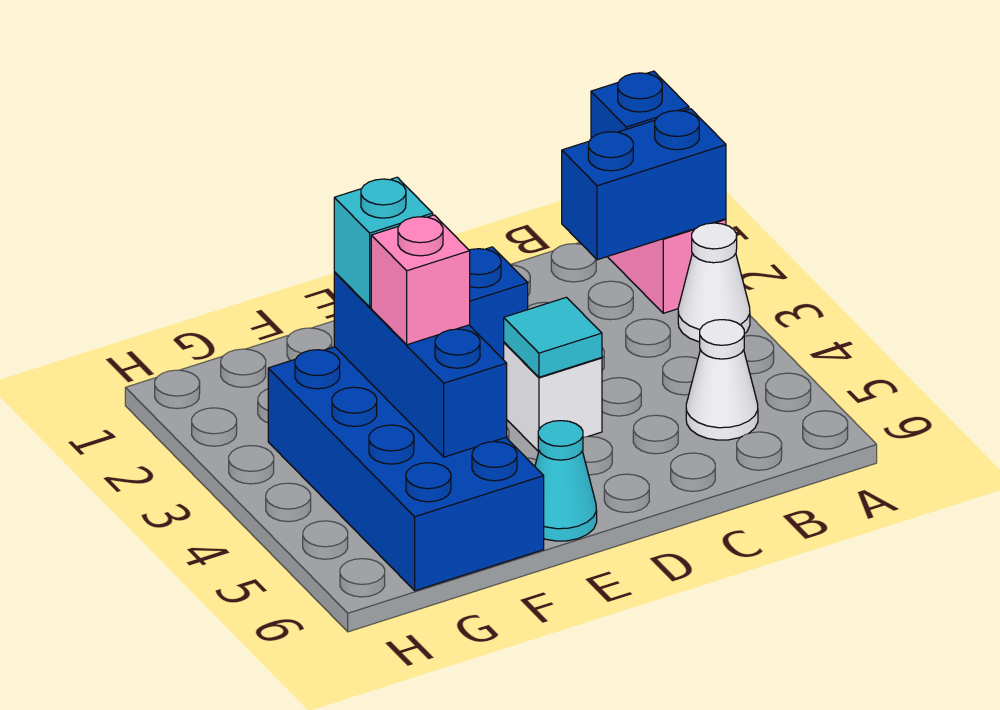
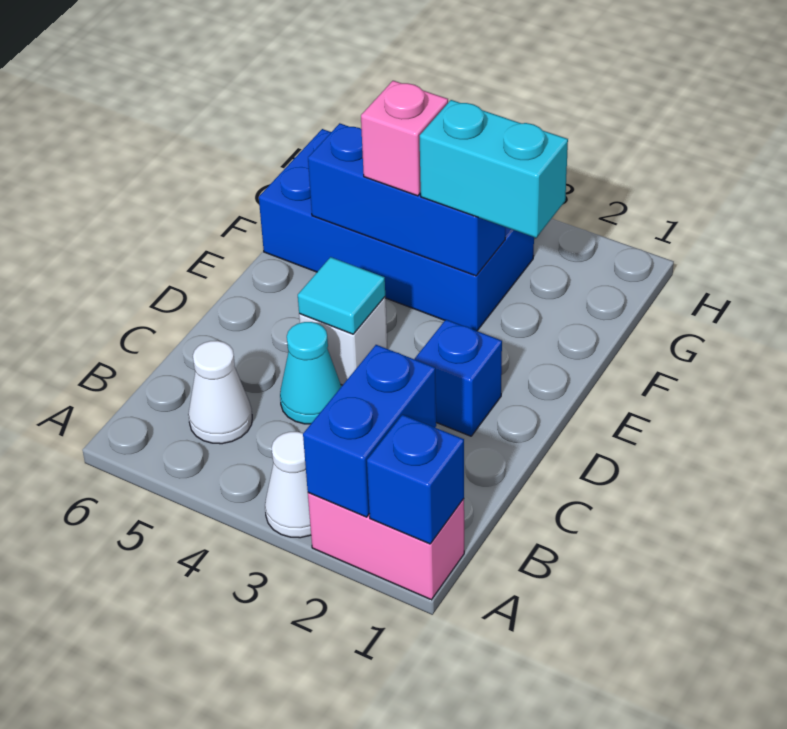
cyan cone E6 level 1 -> cyan cone C4 level 1
cyan brick F3 level 3 -> cyan brick F2:F3 level 3

